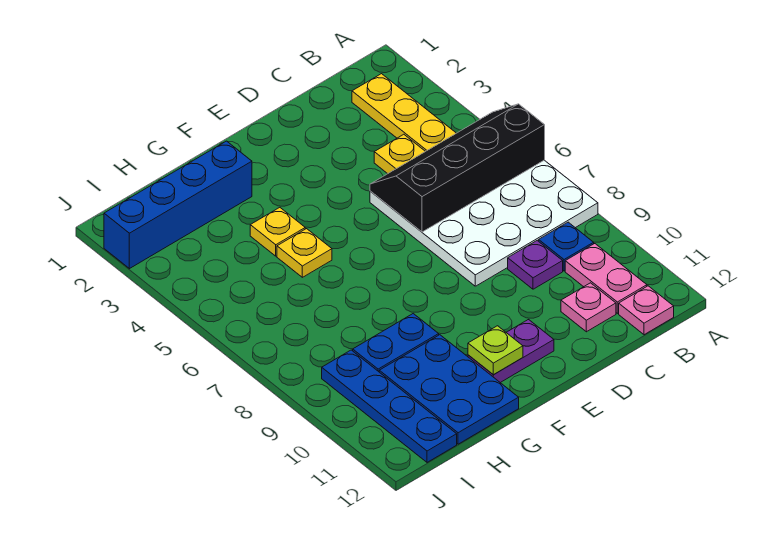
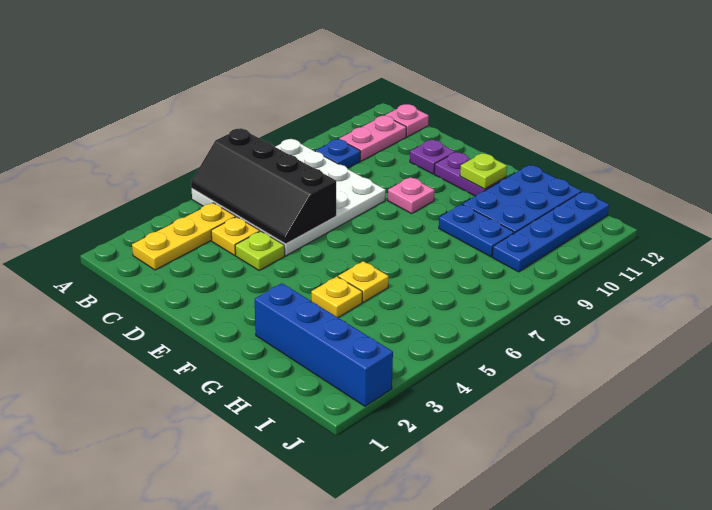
purple plate C9 level 1 -> purple plate D11 level 1
pink plate C11 level 1 -> pink plate E9 level 1
none -> lime plate D4 level 1

